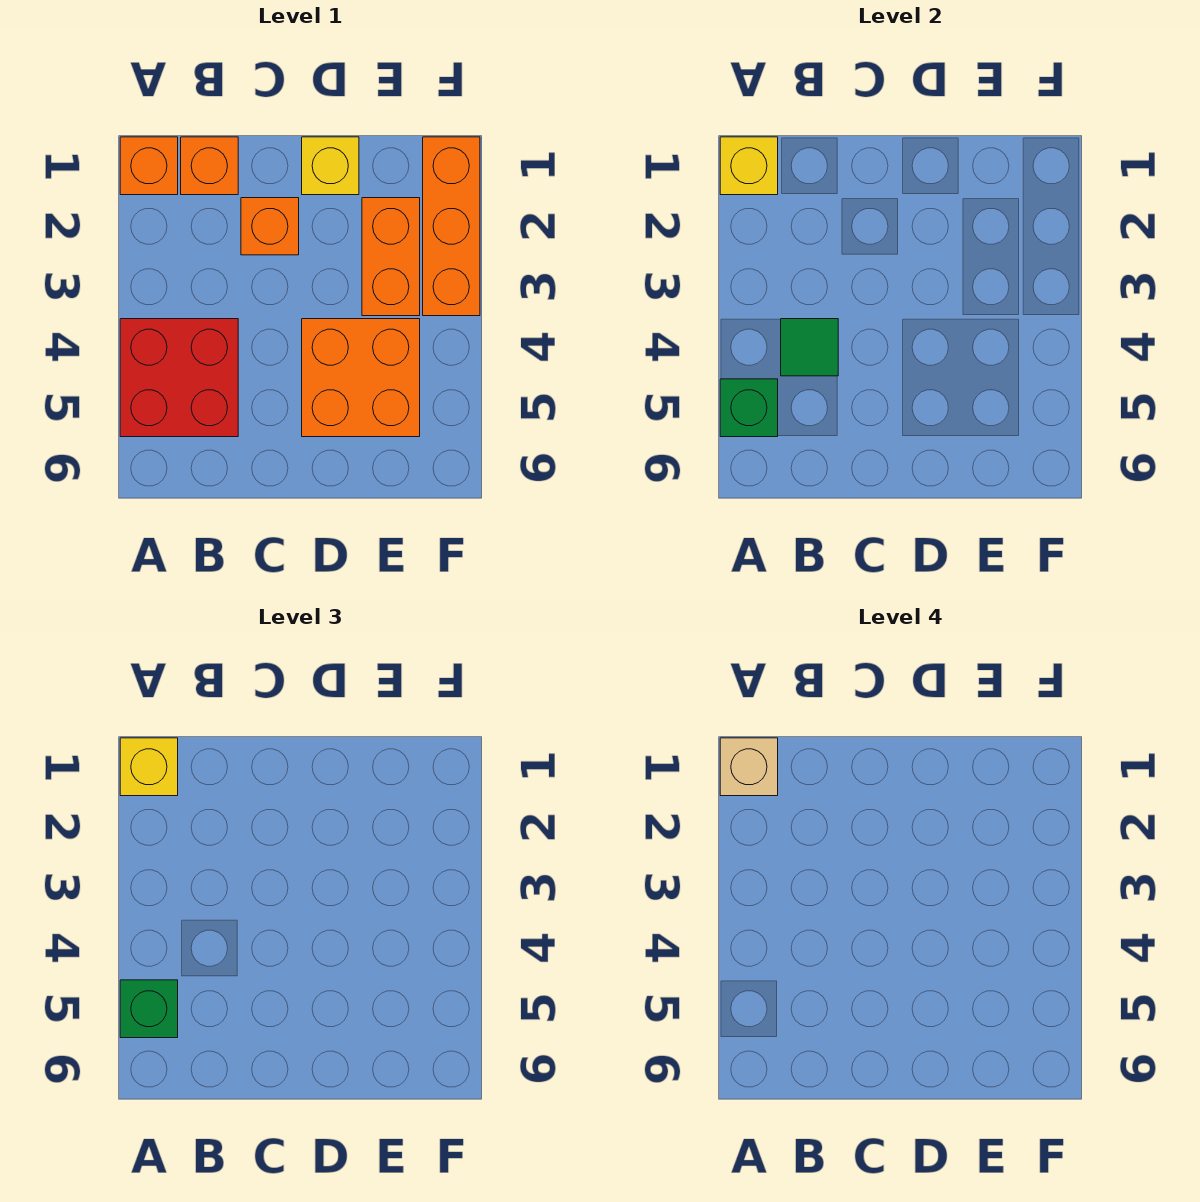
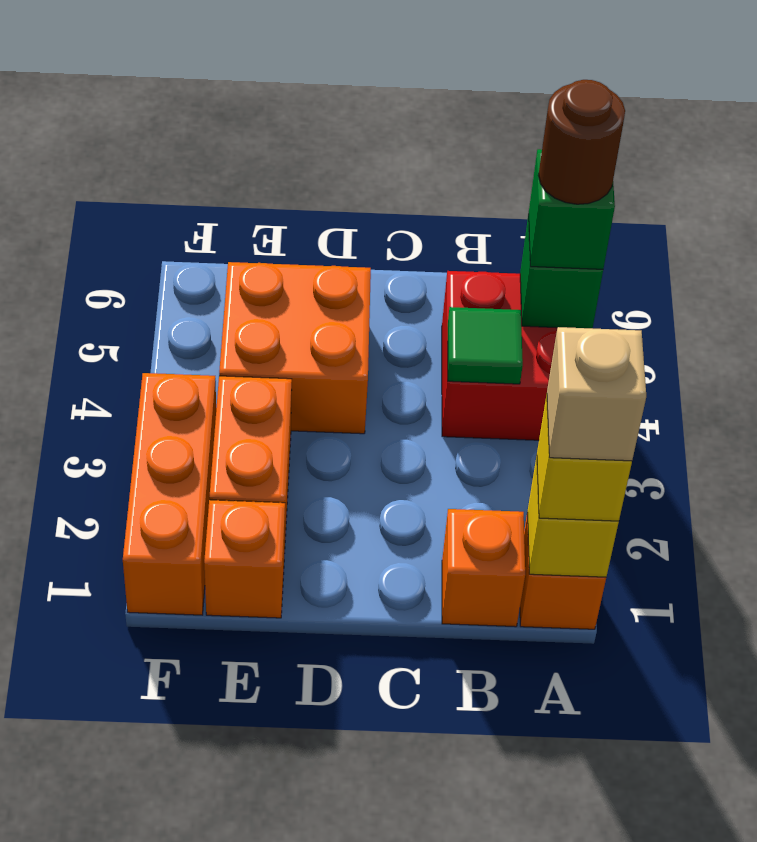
none -> brown round brick A5 level 4
orange brick C2 level 1 -> orange brick E1 level 1
yellow brick D1 level 1 -> none

